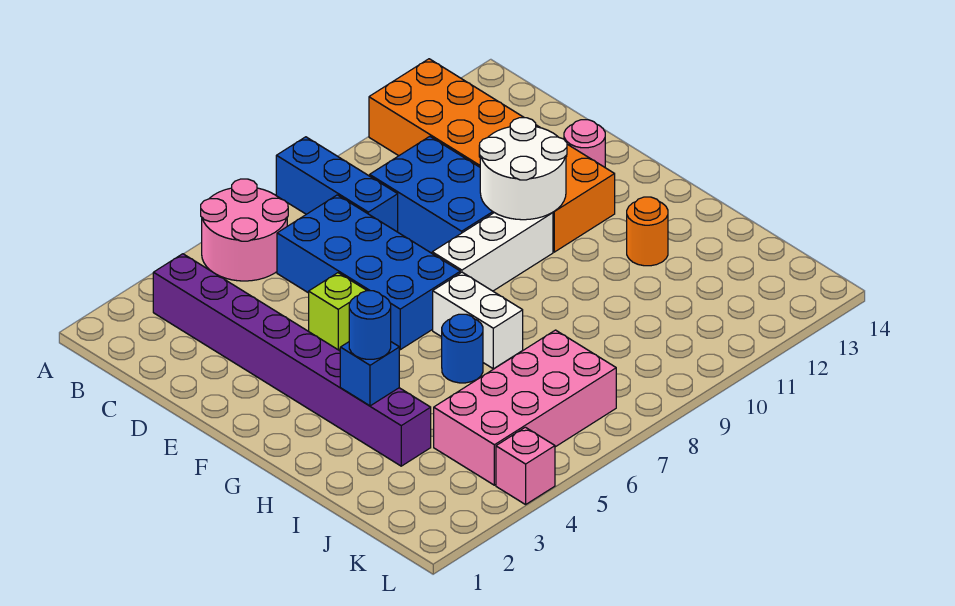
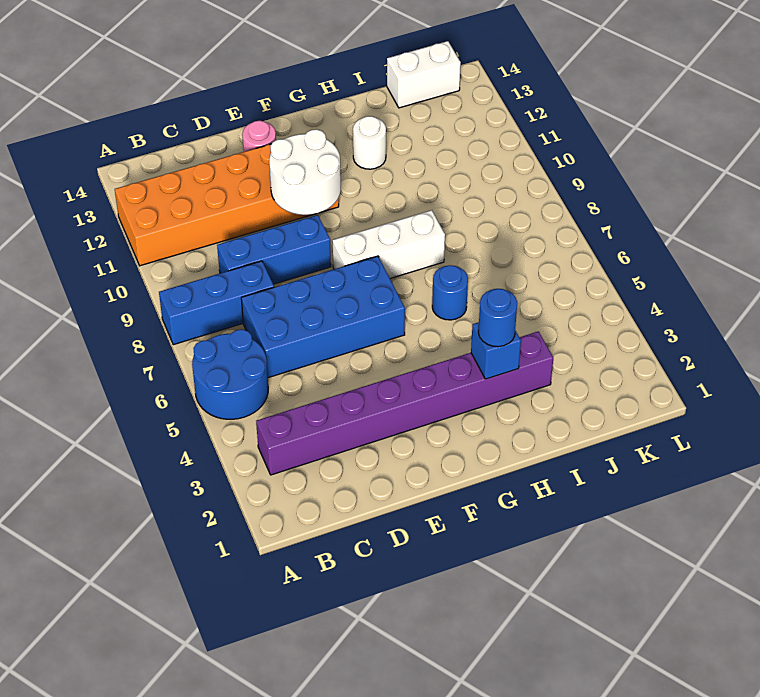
pink round brick A5:B6 level 1 -> blue round brick A5:B6 level 1
blue brick C9:E10 level 1 -> blue brick C9:E9 level 1
lime brick E5 level 1 -> none
white brick F8:F10 level 1 -> white brick F8:H8 level 1
white brick G7:H7 level 1 -> white brick J14:K14 level 1
orange round brick H12 level 1 -> white round brick H12 level 1
pink brick J4:K7 level 1 -> none
pink brick L4 level 1 -> none

